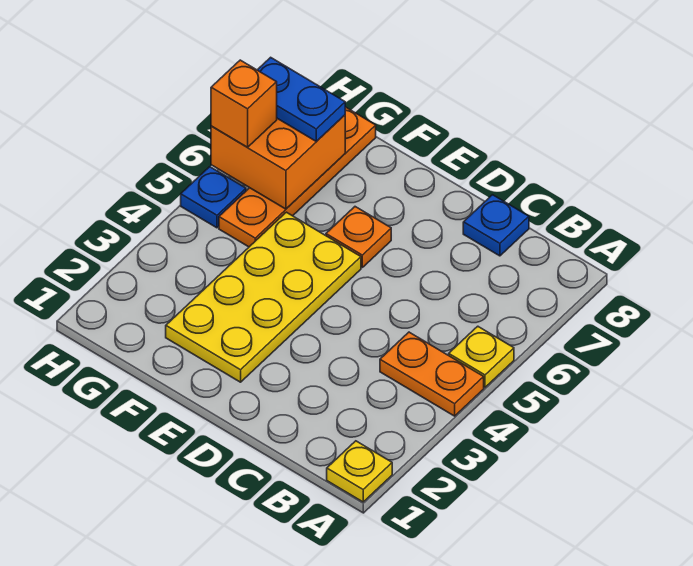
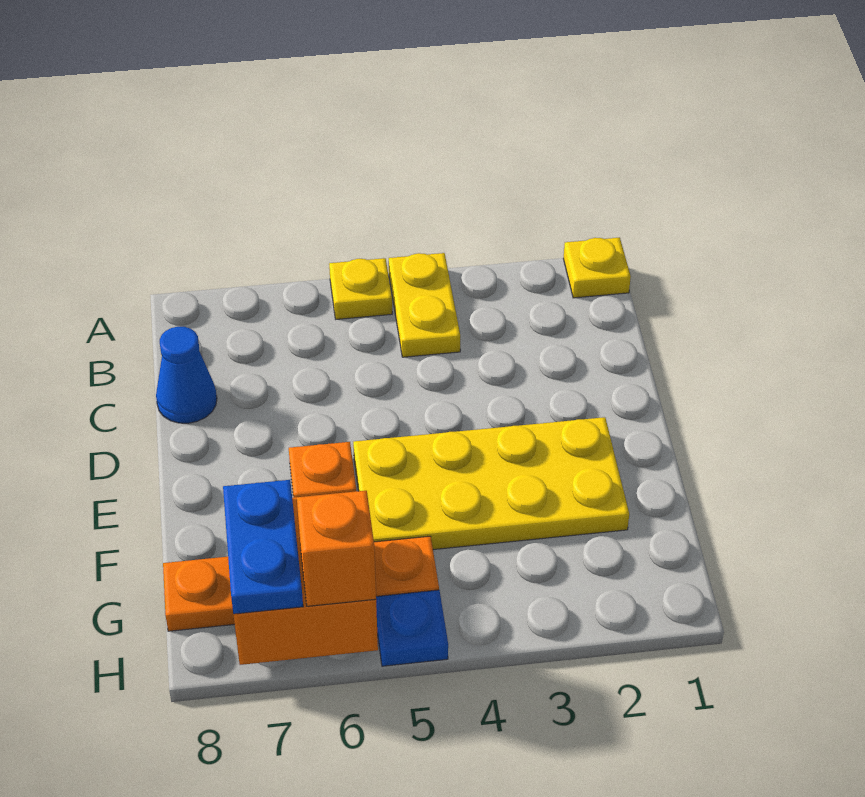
orange plate A4:B4 level 1 -> yellow plate A4:B4 level 1
blue plate C8 level 1 -> blue cone C8 level 1

